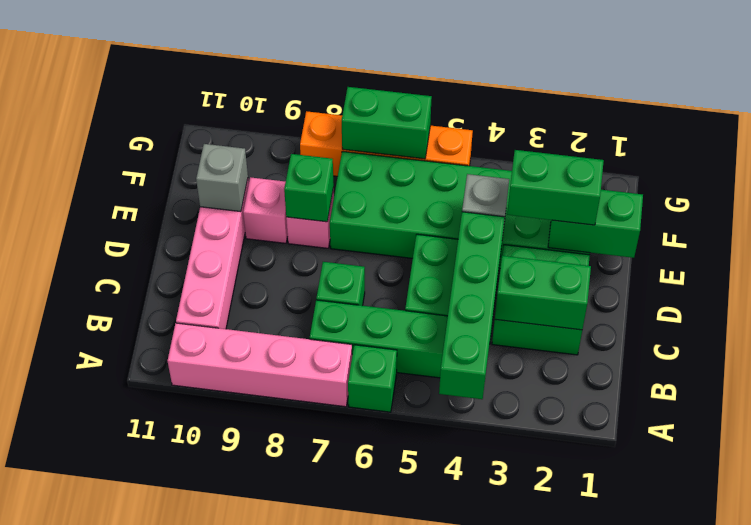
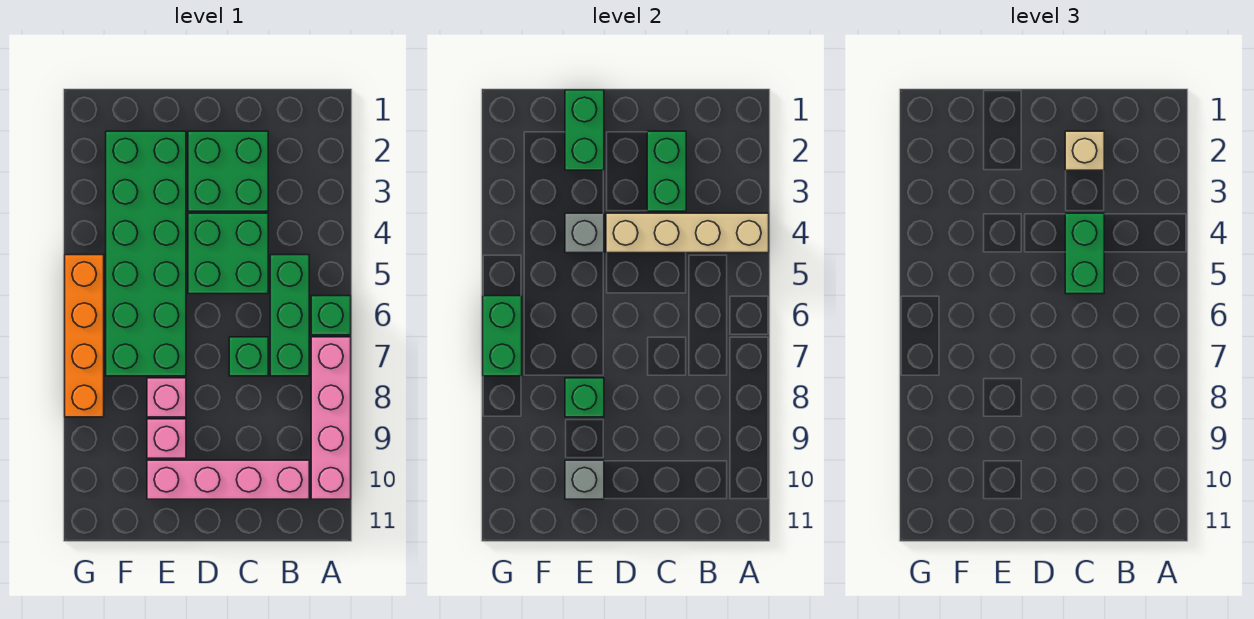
green brick A4:D4 level 2 -> tan brick A4:D4 level 2
none -> tan brick C2 level 3
green brick E2:E3 level 3 -> green brick C4:C5 level 3

